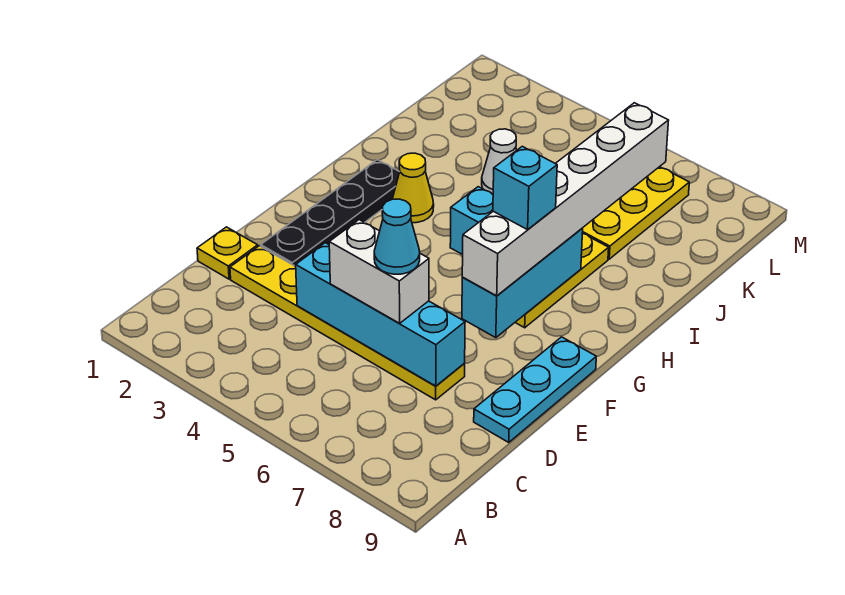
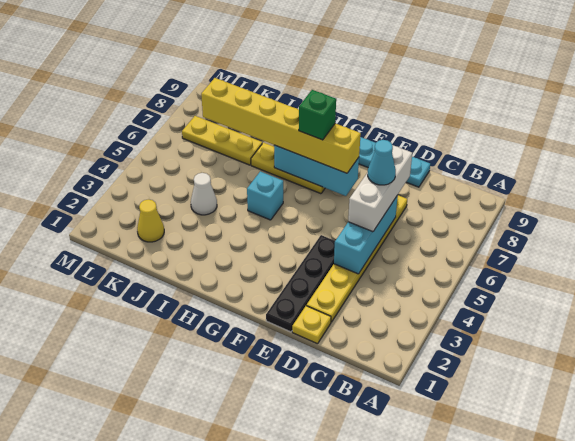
cyan brick D4:D7 level 2 -> cyan brick D4:D6 level 2
white brick D5:D6 level 3 -> white brick D5:D7 level 3
black plate E2:H2 level 1 -> black plate E1:E4 level 1
white brick F7:K7 level 3 -> yellow brick F7:K7 level 3
cyan brick G7 level 4 -> green brick G7 level 4
yellow cone H3 level 1 -> yellow cone K2 level 1

